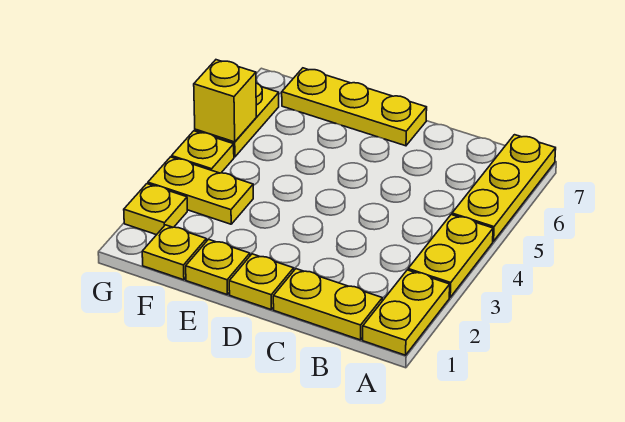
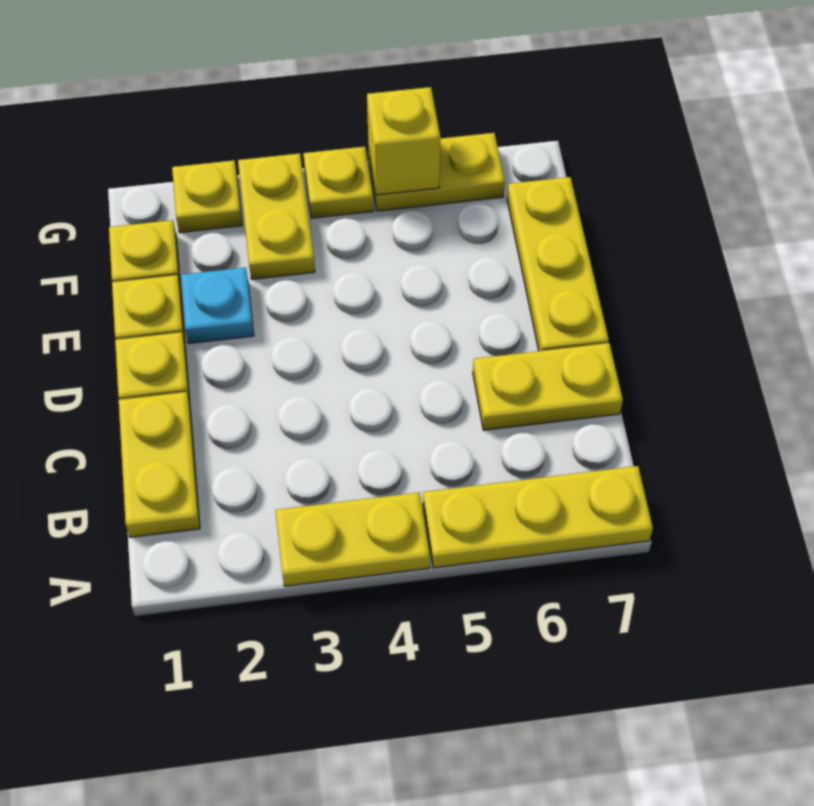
yellow plate A1:A2 level 1 -> yellow plate C6:C7 level 1
none -> cyan plate E2 level 1

